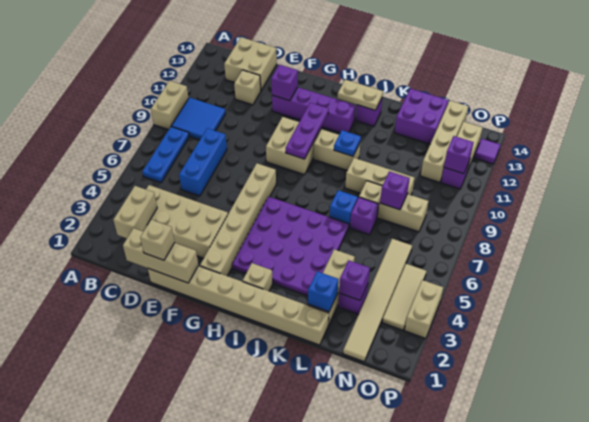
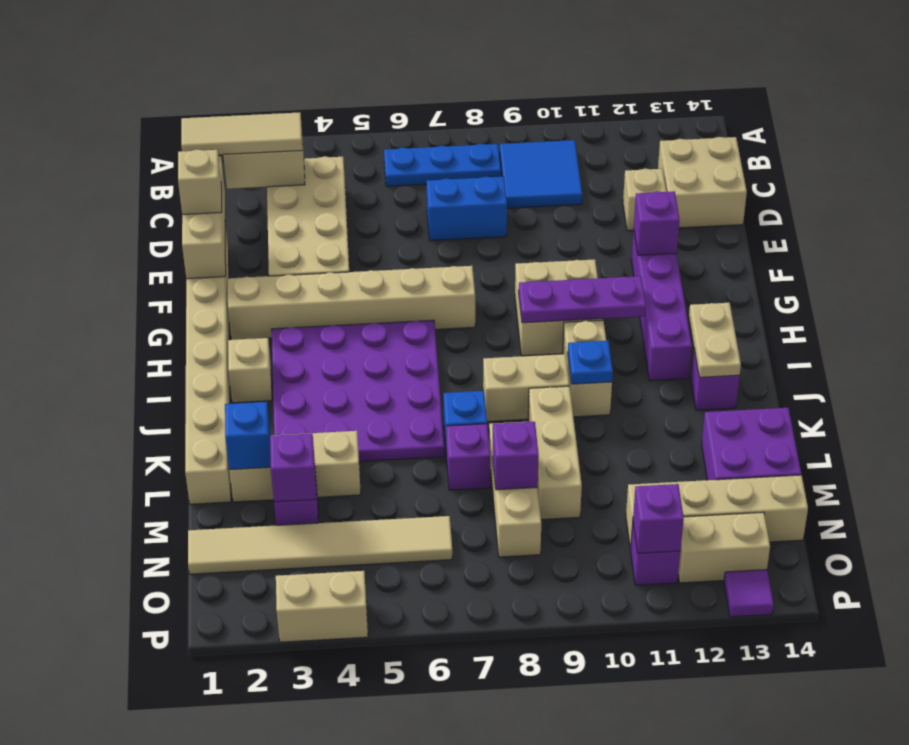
tan brick A9:A10 level 1 -> tan brick J8:J9 level 1
blue brick D6:D8 level 1 -> blue brick D7:D8 level 1
tan tile O3:O5 level 1 -> tan tile C1:C3 level 3

